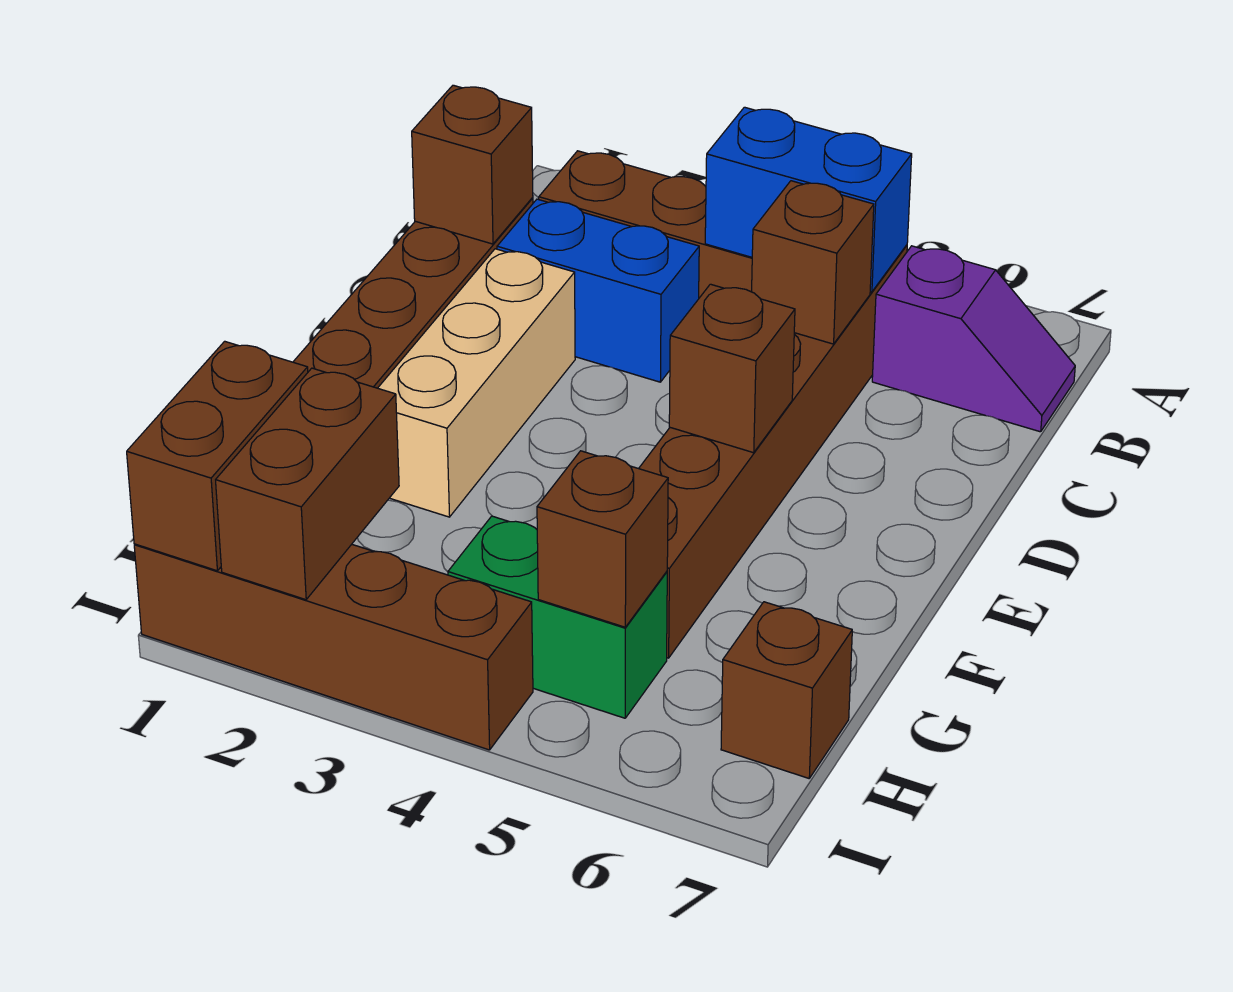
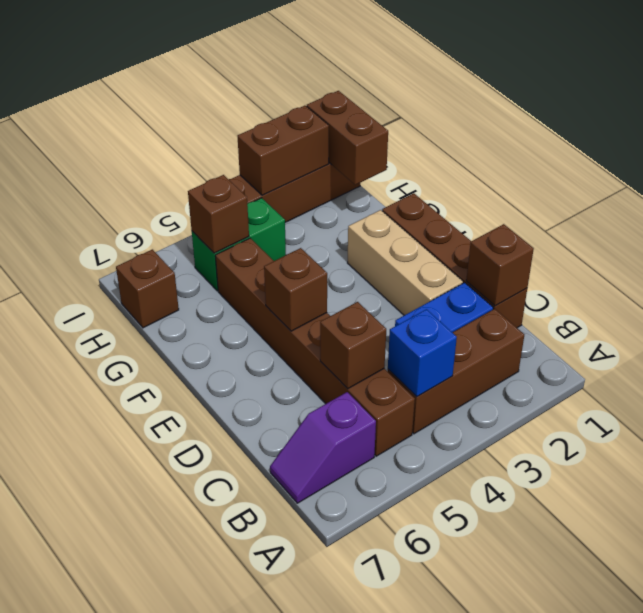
blue brick B4:B5 level 2 -> blue brick B4 level 2
brown brick H2:I2 level 2 -> brown brick I2:I3 level 2

